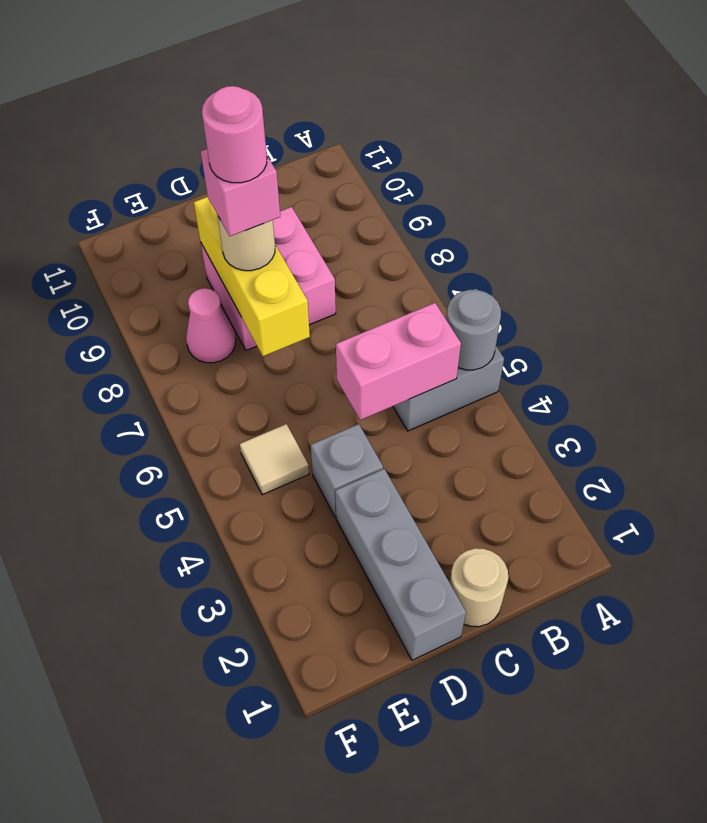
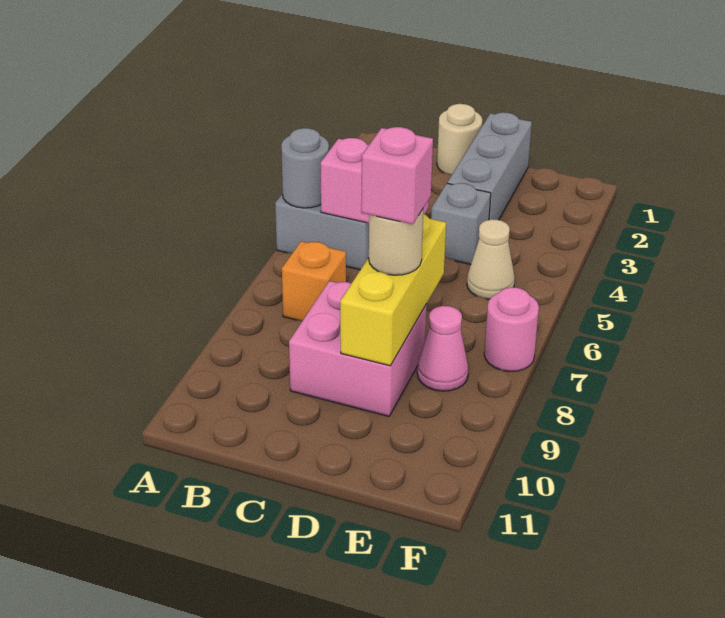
none -> orange brick B7 level 1
pink round brick D8 level 5 -> pink round brick F7 level 1
tan tile E5 level 1 -> tan cone E5 level 1

